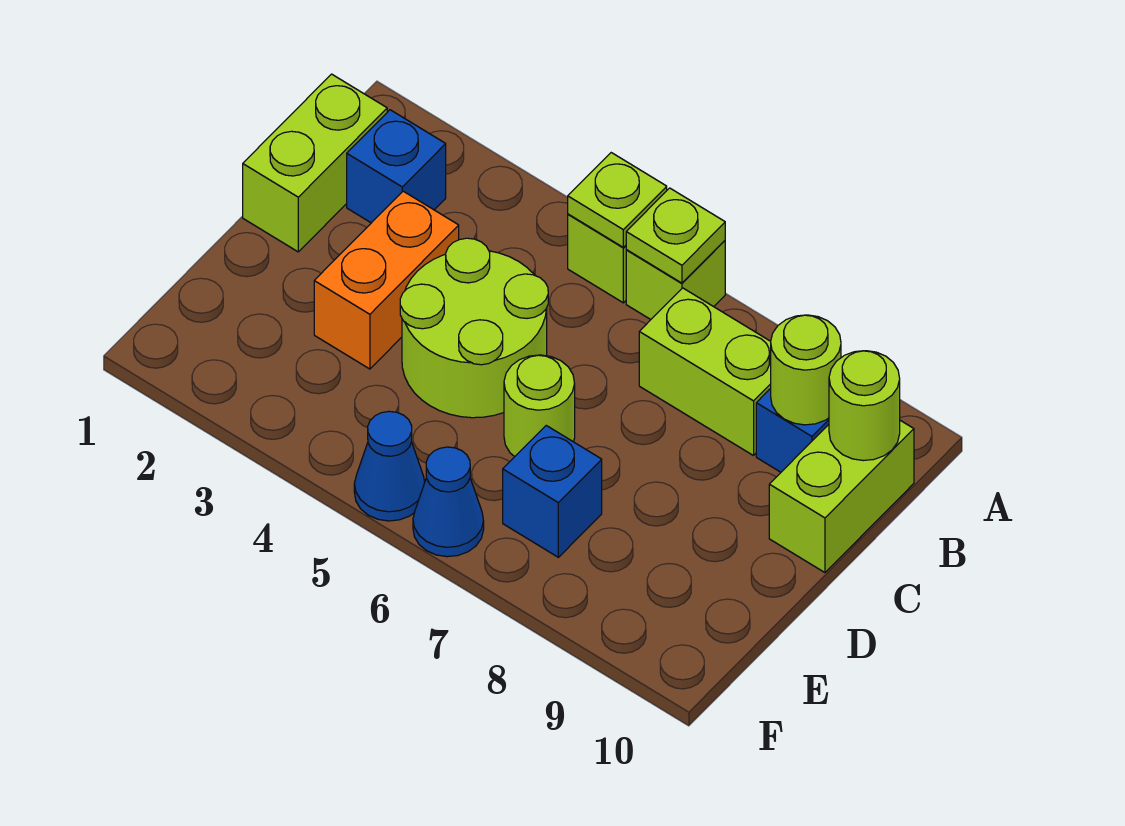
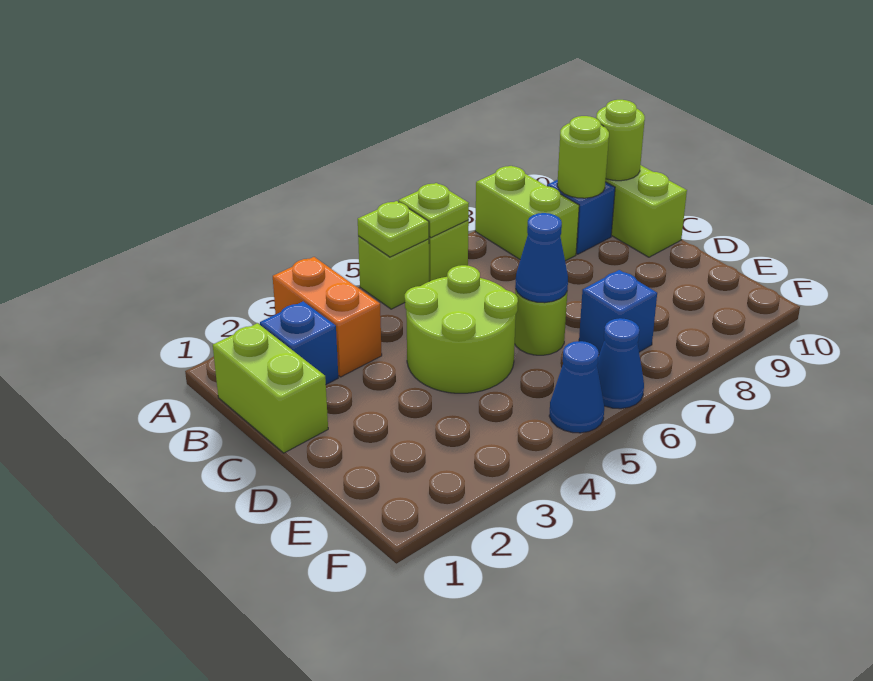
lime brick B7:B8 level 1 -> lime brick A8:B8 level 1
orange brick C3:D3 level 1 -> orange brick A3:B3 level 1
none -> blue cone D6 level 2

